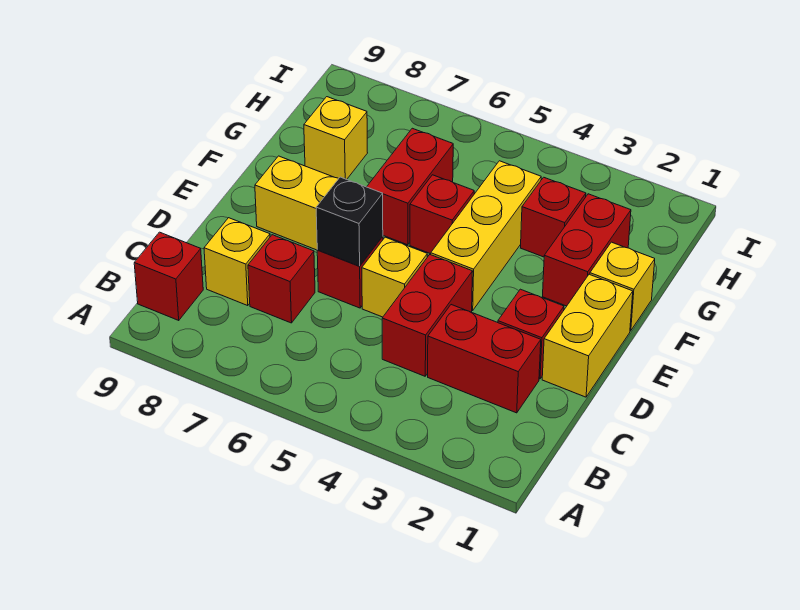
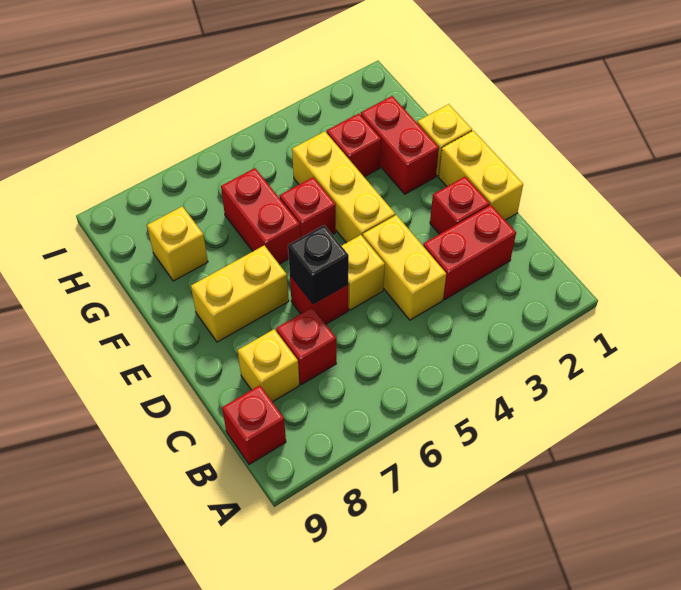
red brick C4:D4 level 1 -> yellow brick C4:D4 level 1

